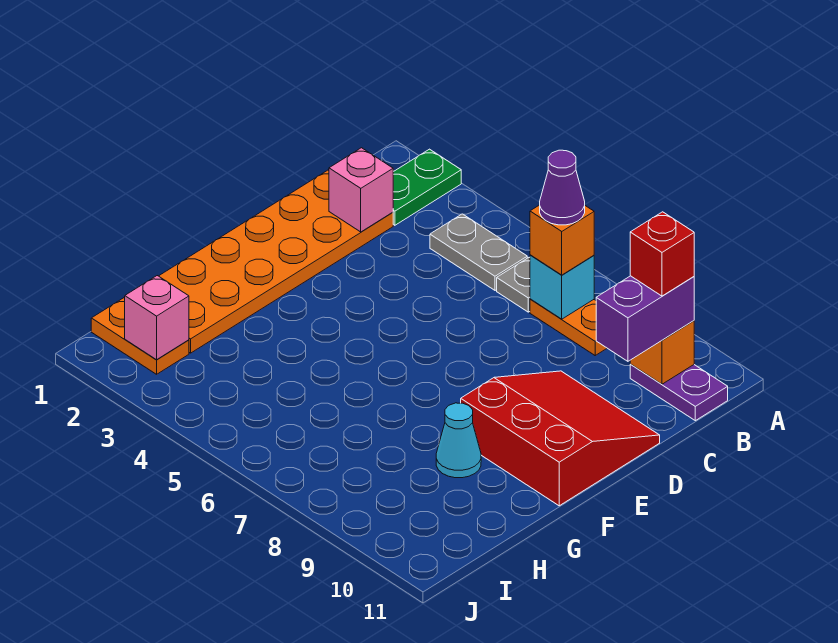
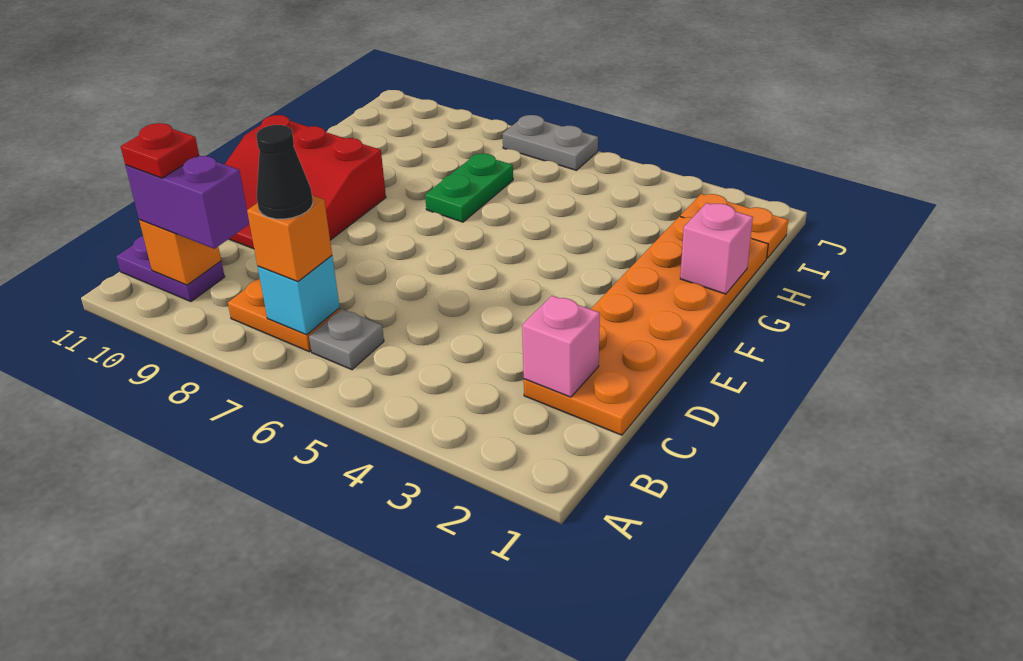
green plate A2:B2 level 1 -> green plate G7:H7 level 1
grey plate B4:B5 level 1 -> grey plate J6:J7 level 1
purple cone B7 level 4 -> black cone B7 level 4
purple brick B10:C10 level 3 -> purple brick B9:B10 level 3
red brick B10 level 4 -> red plate B10 level 4
cyan cone G9 level 1 -> none
pink brick I2 level 2 -> pink brick G1 level 2

